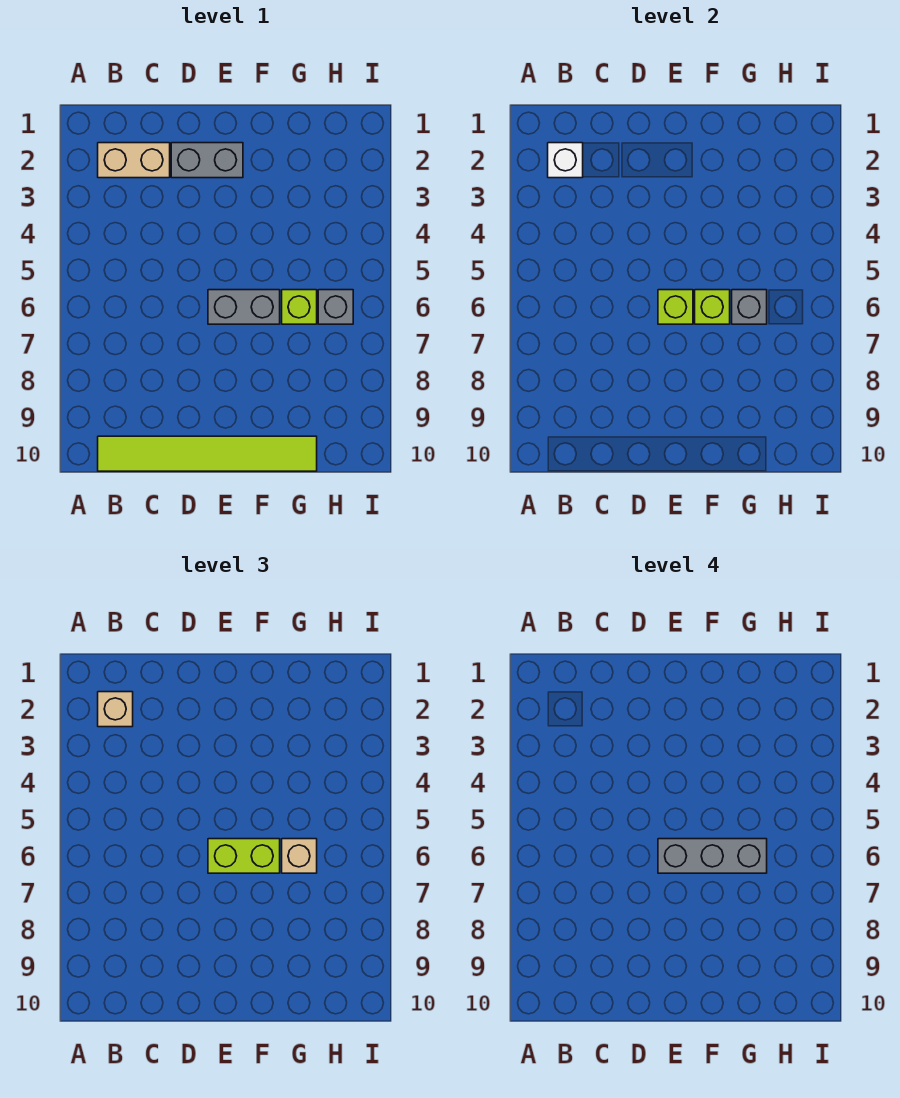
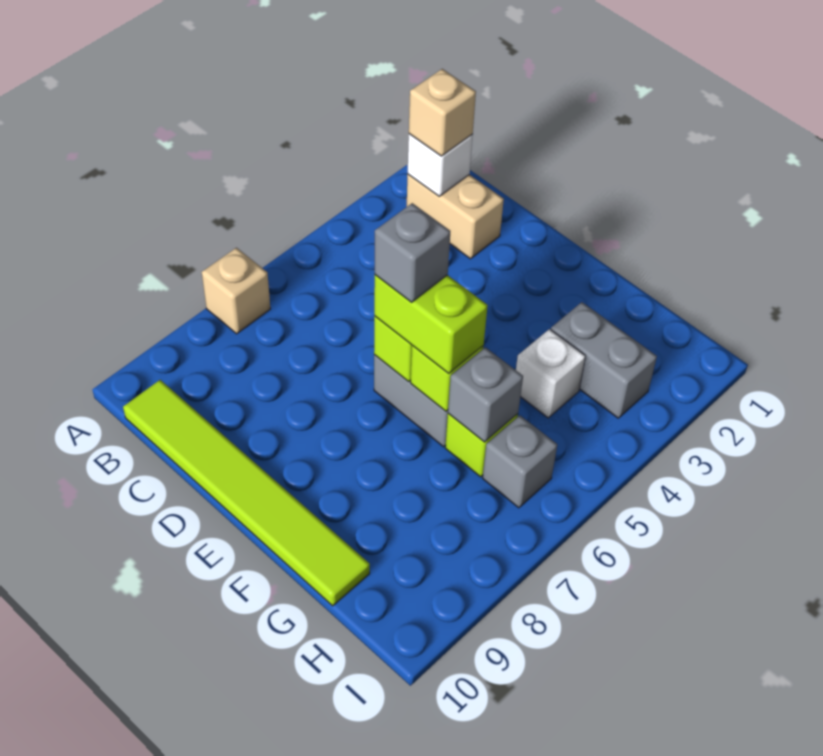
grey brick D2:E2 level 1 -> grey brick G3:H3 level 1
grey brick E6:G6 level 4 -> grey brick E6 level 4
none -> white brick G4 level 1
tan brick G6 level 3 -> tan brick A7 level 1

